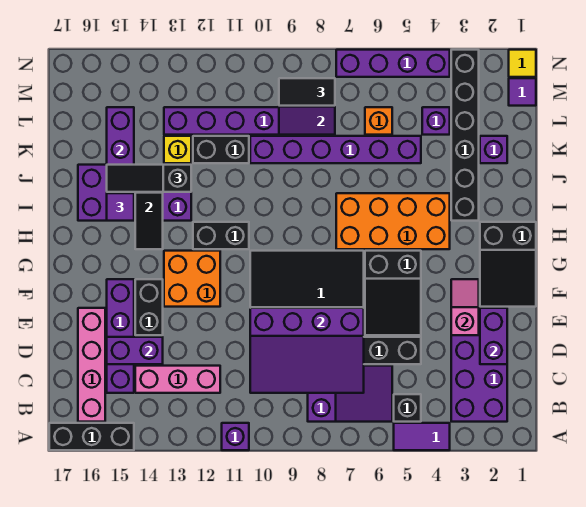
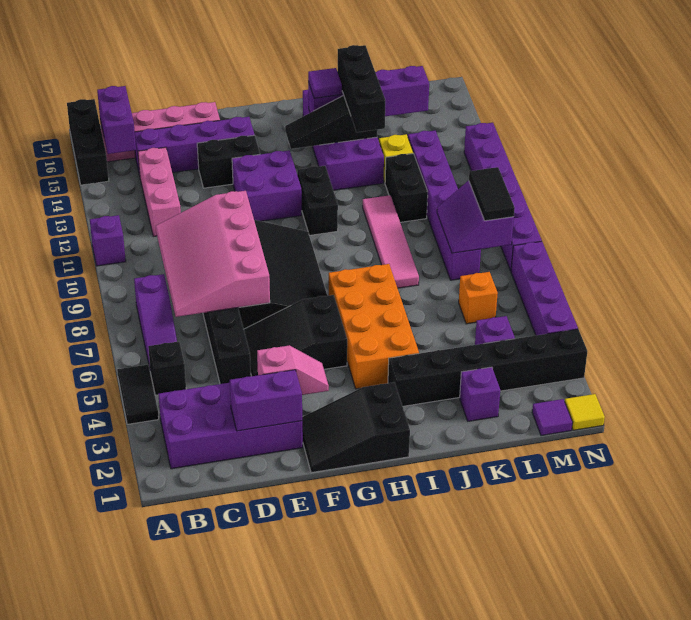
purple tile A4:A5 level 1 -> black tile A4:A5 level 1
purple slope B6:C8 level 1 top 8 -> purple slope B6:B8 level 1 top 8
purple slope C7:E10 level 2 top E -> pink slope C7:E10 level 2 top E
purple brick D14:D15 level 2 -> purple brick B15:B16 level 2
orange brick F12:G13 level 1 -> purple brick F12:G13 level 1
none -> pink tile J8:J11 level 1
black slope J13:J15 level 3 top 13 -> black brick J13:J15 level 3
purple brick K5:K10 level 1 -> purple brick N8:N13 level 1

